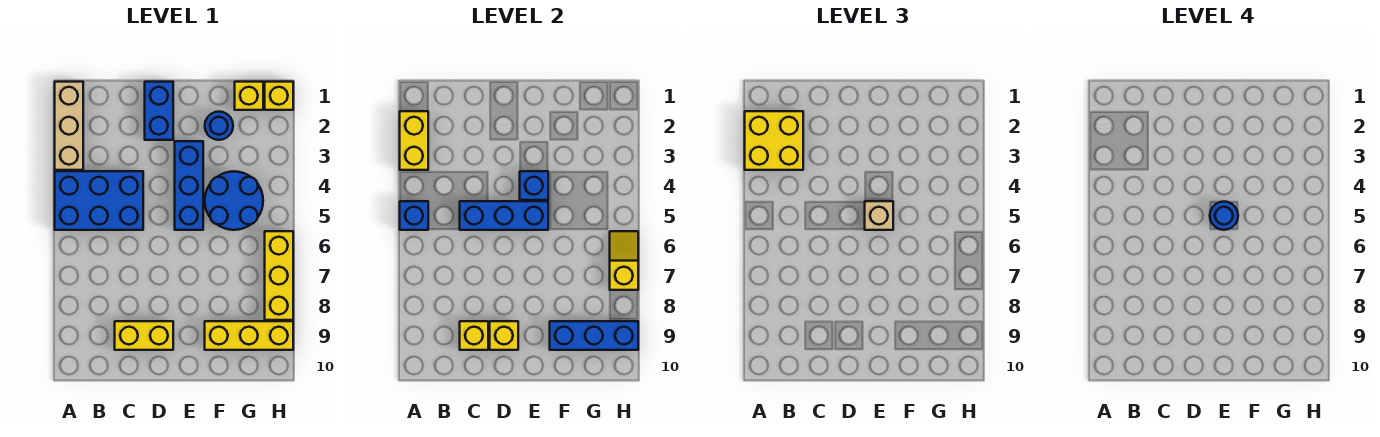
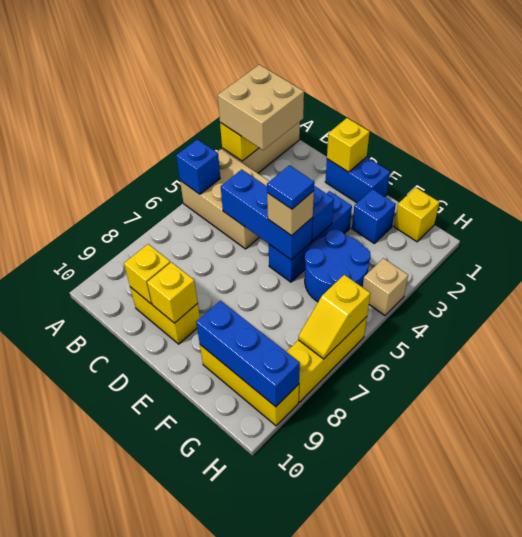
yellow brick A2:B3 level 3 -> tan brick A2:B3 level 3
blue brick A4:C5 level 1 -> tan brick A4:C5 level 1
blue brick D1:D2 level 1 -> blue brick D1:E1 level 1
blue round brick E5 level 4 -> blue tile E5 level 4
blue round brick F2 level 1 -> blue brick F2 level 1
yellow brick H1 level 1 -> yellow brick D1 level 2
none -> tan brick H4 level 1
yellow slope H6:H7 level 2 top 7 -> yellow slope H6:H7 level 2 top 6

